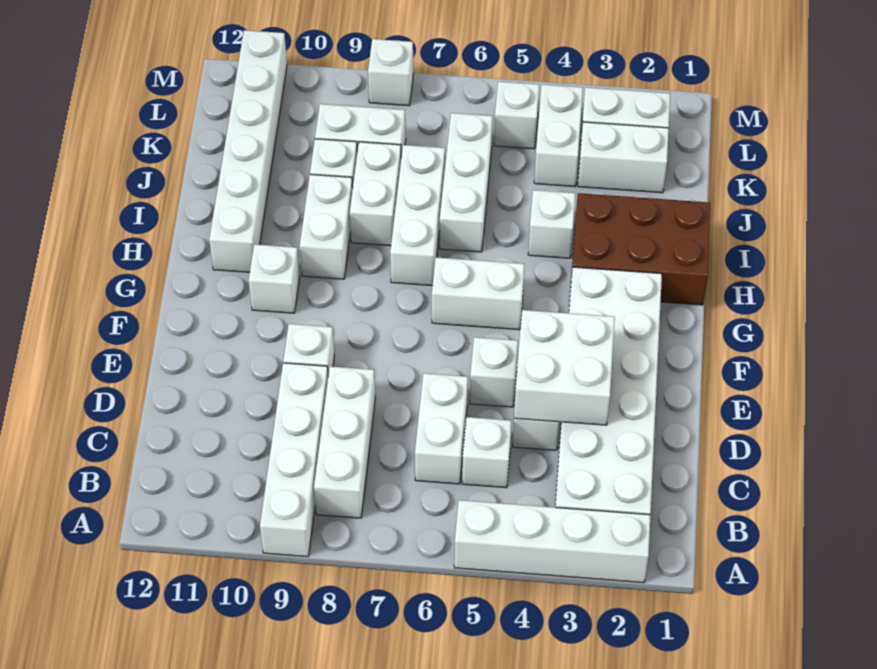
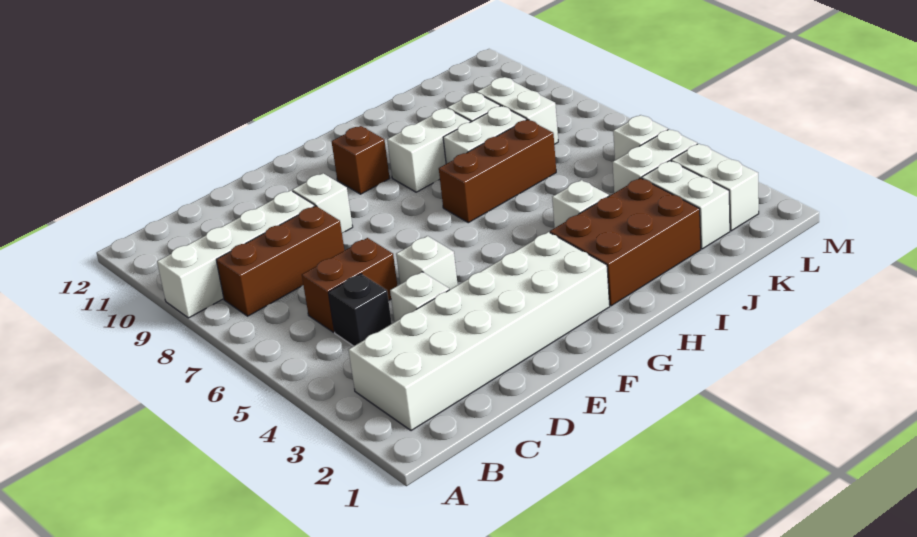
white brick A2:A5 level 1 -> none
white brick B8:D8 level 1 -> brown brick B8:D8 level 1
white brick C5 level 1 -> black brick C5 level 1
white brick C6:D6 level 1 -> brown brick C6:D6 level 1
white brick D3:E4 level 2 -> none
white brick G5:G6 level 1 -> none
white brick G10 level 1 -> brown brick G10 level 1
brown brick H1:I3 level 1 -> brown brick H2:J3 level 1
white brick H7:J7 level 1 -> brown brick H7:J7 level 1
white brick H11:M11 level 1 -> none
white brick I6:K6 level 1 -> none
white brick M8 level 1 -> none

